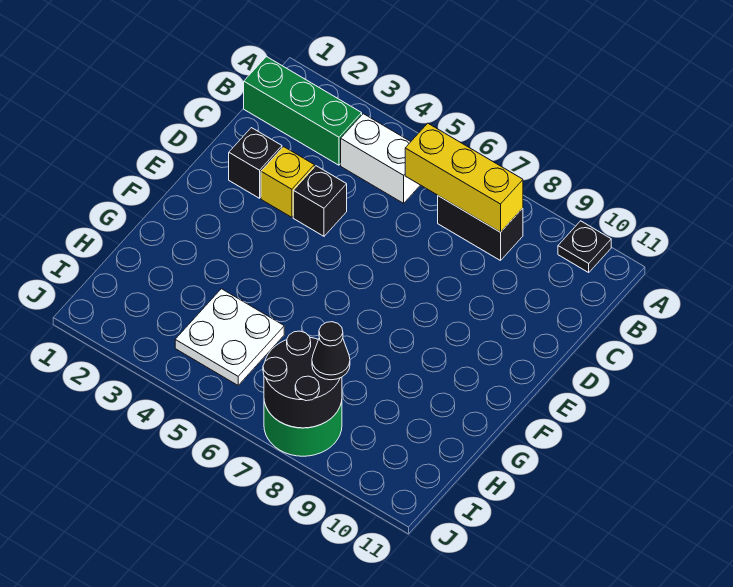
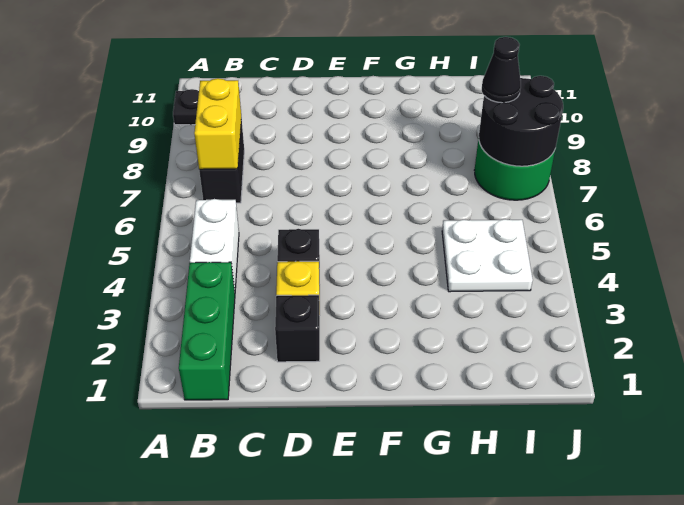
yellow brick B6:B8 level 2 -> yellow brick B7:B8 level 2

